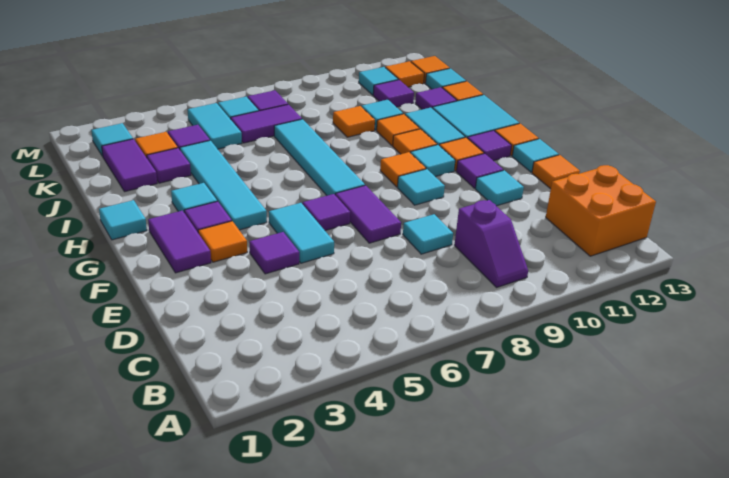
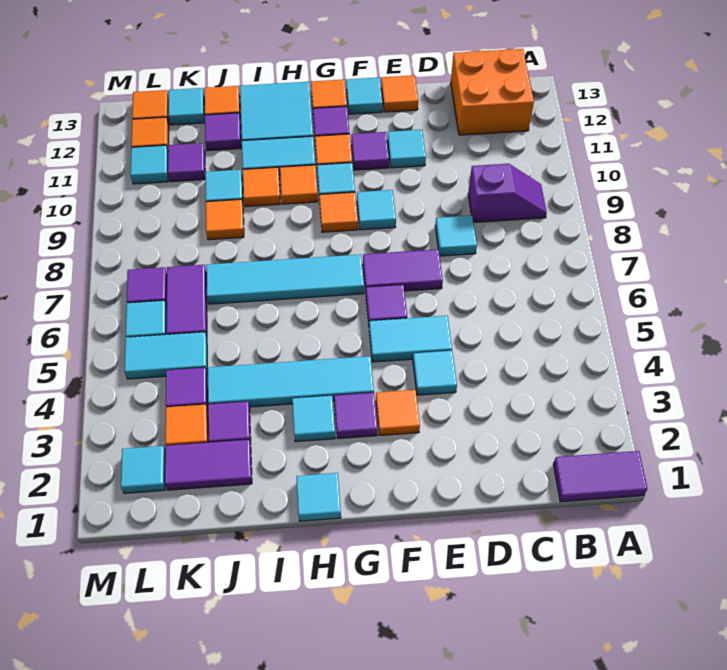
purple tile E4 level 1 -> cyan tile E4 level 1
purple tile F2:G2 level 1 -> purple tile A1:B1 level 1

